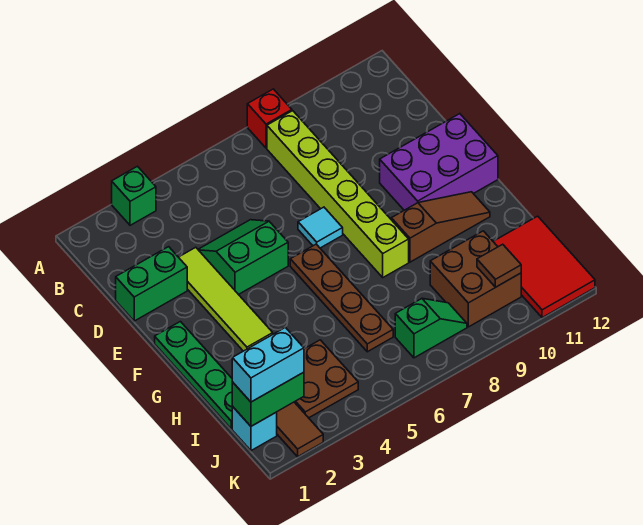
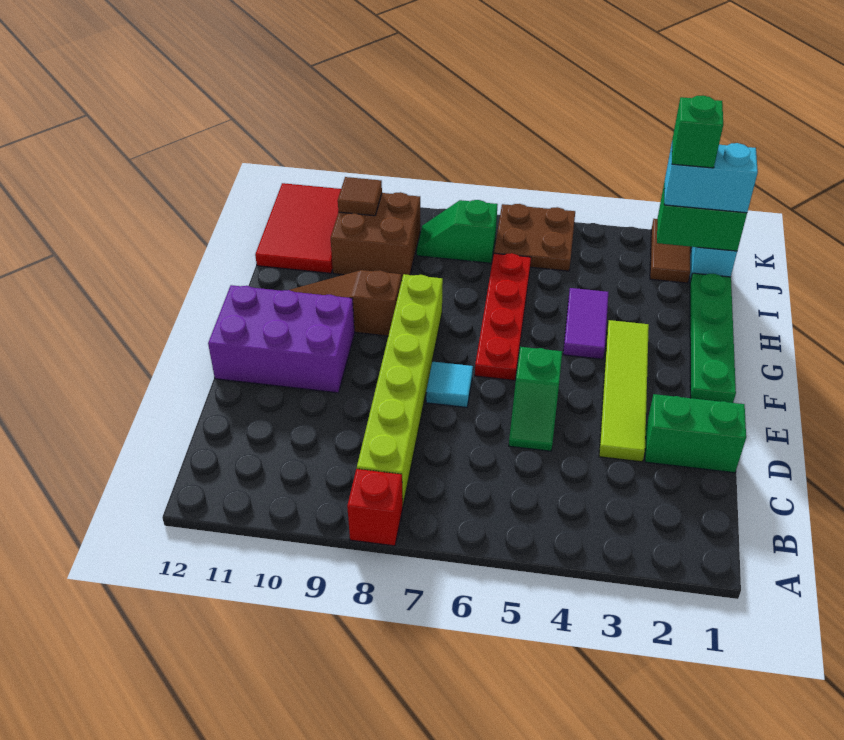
green brick A3 level 1 -> green brick J2 level 4
green slope D4:E5 level 1 top E -> green slope D5:E5 level 1 top E
brown plate F6:I6 level 1 -> red plate F6:I6 level 1
none -> purple tile G4:H4 level 1
brown plate I3:J4 level 1 -> brown plate J5:K6 level 1

